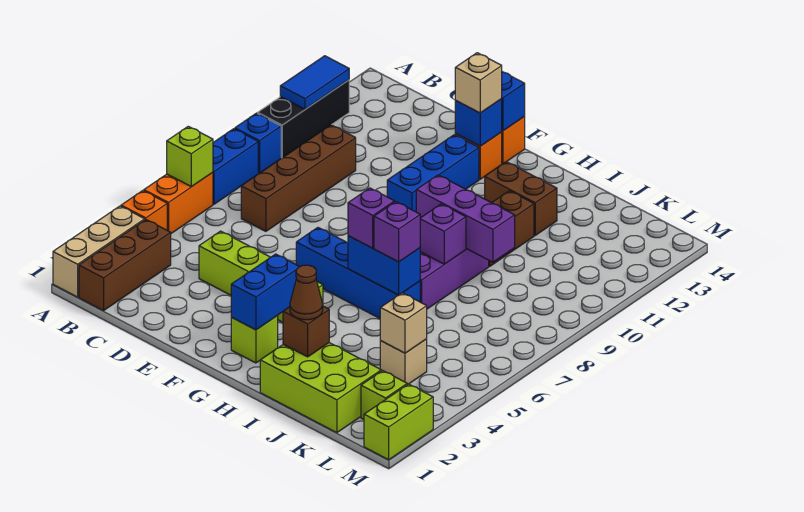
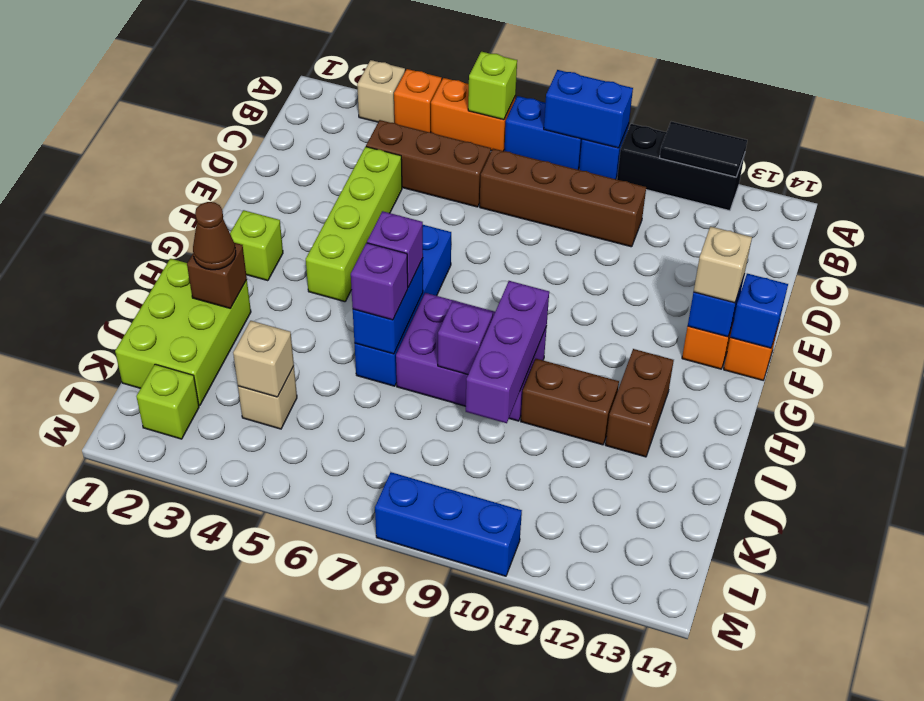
tan brick A1:A3 level 1 -> tan brick A3 level 1
blue tile A11:A12 level 2 -> black tile A11:A12 level 2
brown brick B1:B3 level 1 -> brown brick C4:C6 level 1
blue brick F10:F12 level 1 -> blue brick M8:M10 level 1
blue brick G2:G3 level 2 -> blue brick A8:A9 level 2
lime brick M1:M2 level 1 -> none

